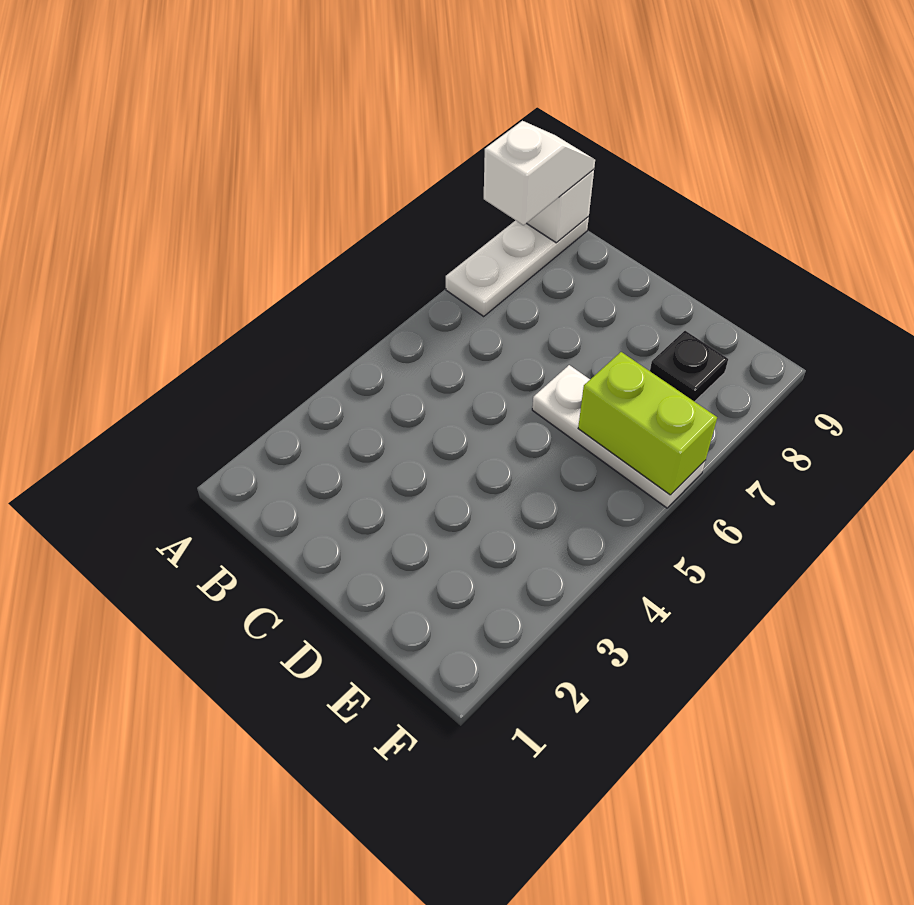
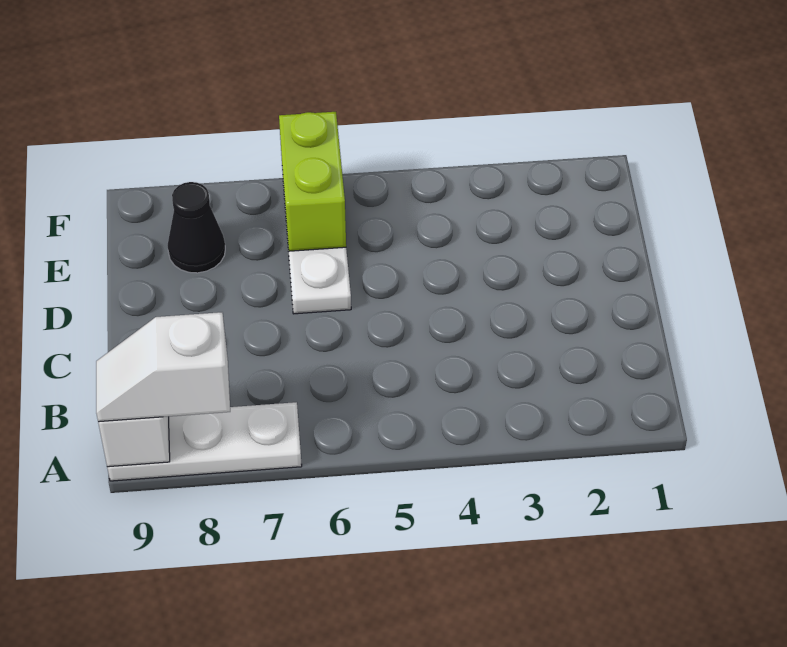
black plate E8 level 1 -> black cone E8 level 1

